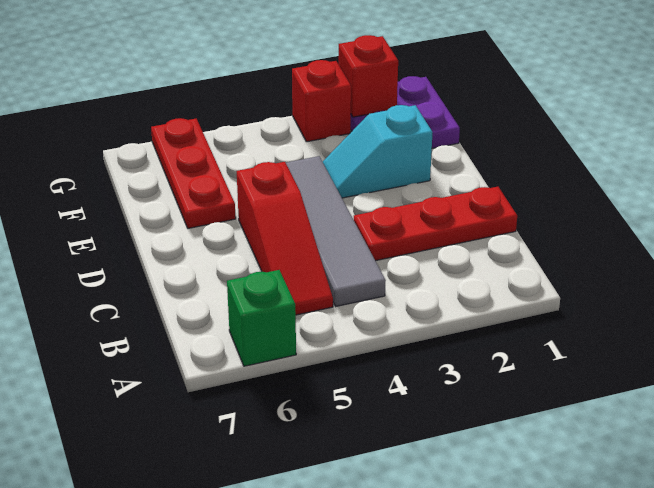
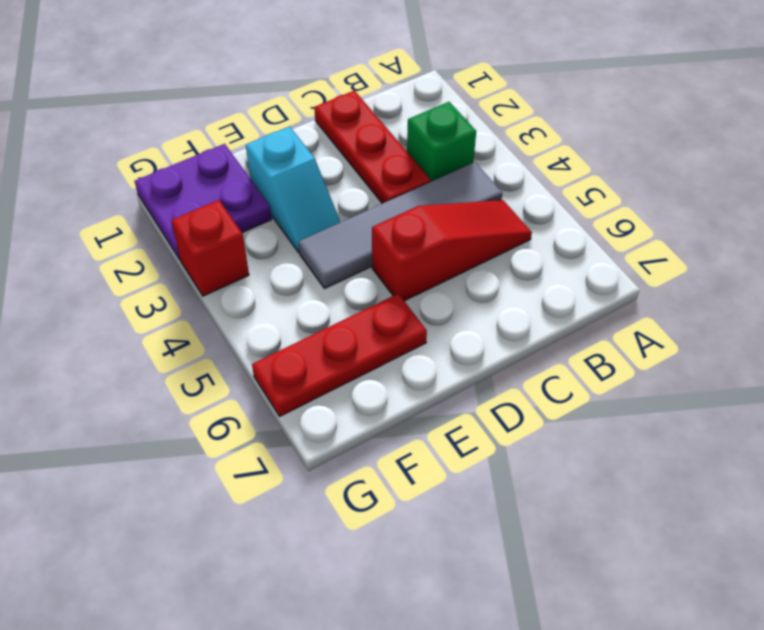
green brick A6 level 1 -> green brick B3 level 1
red brick G2 level 2 -> none

